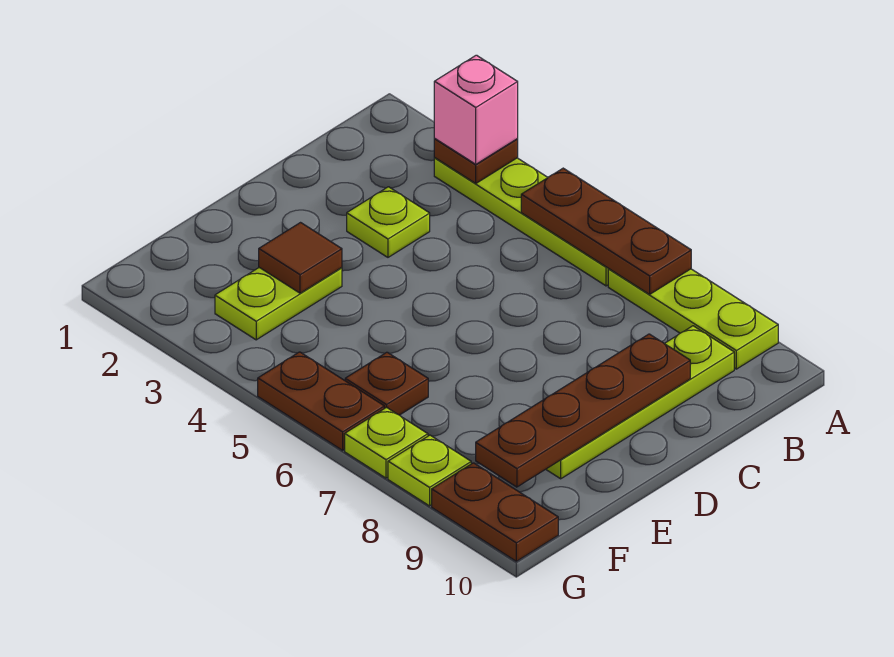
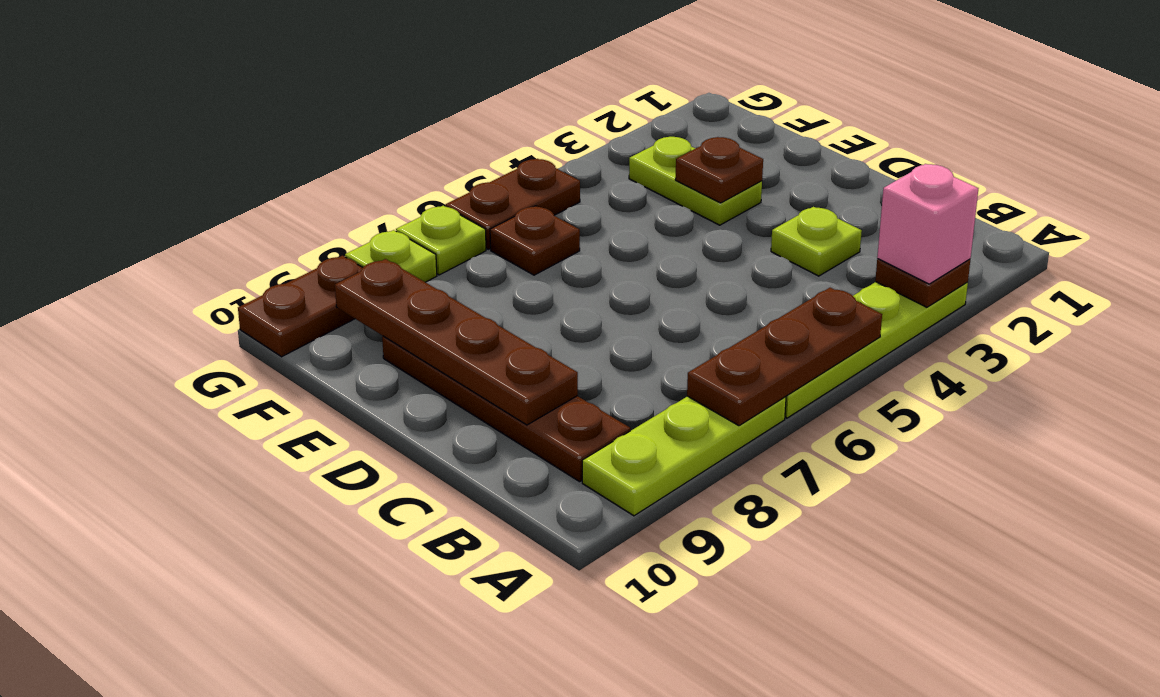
lime plate B9:E9 level 1 -> brown plate B9:E9 level 1
brown tile E3 level 2 -> brown plate E3 level 2

